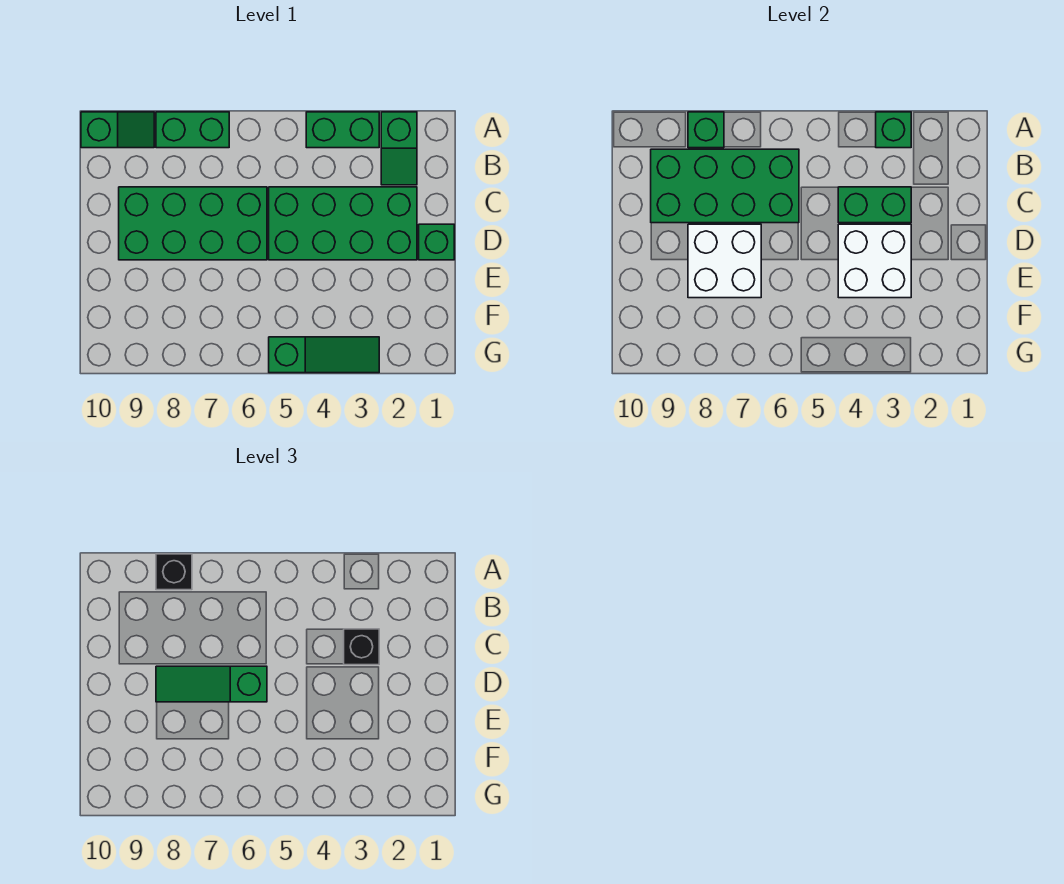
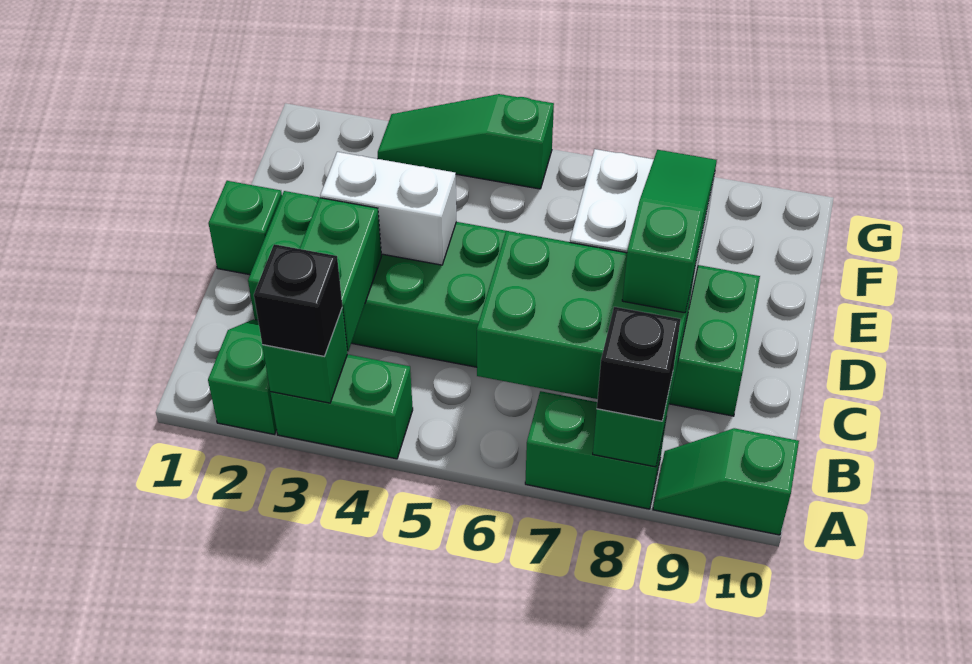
green brick B6:C9 level 2 -> green brick B6:C8 level 2
green brick C3:C4 level 2 -> green brick B3:C3 level 2
black brick C3 level 3 -> black brick A3 level 3
white brick D3:E4 level 2 -> white brick D3:D4 level 2
green slope D6:D8 level 3 top 6 -> green slope C8:E8 level 3 top C

